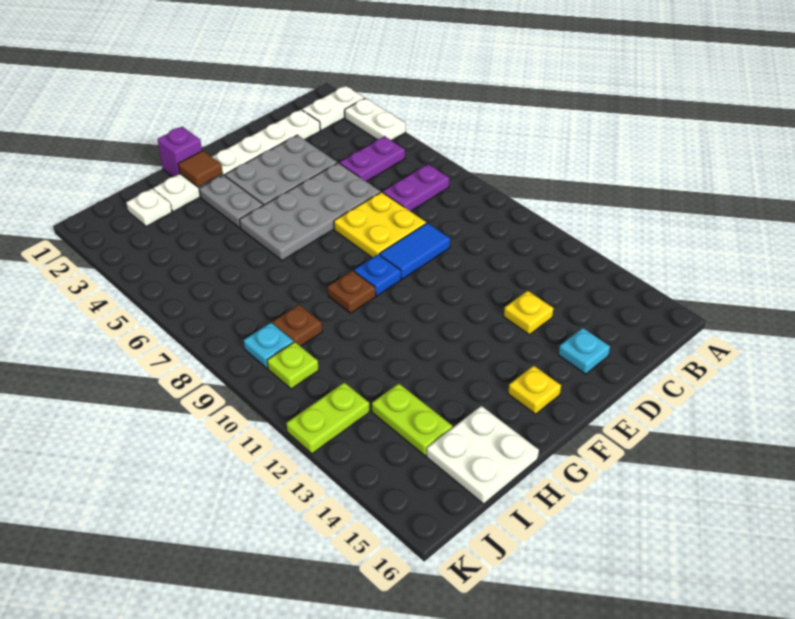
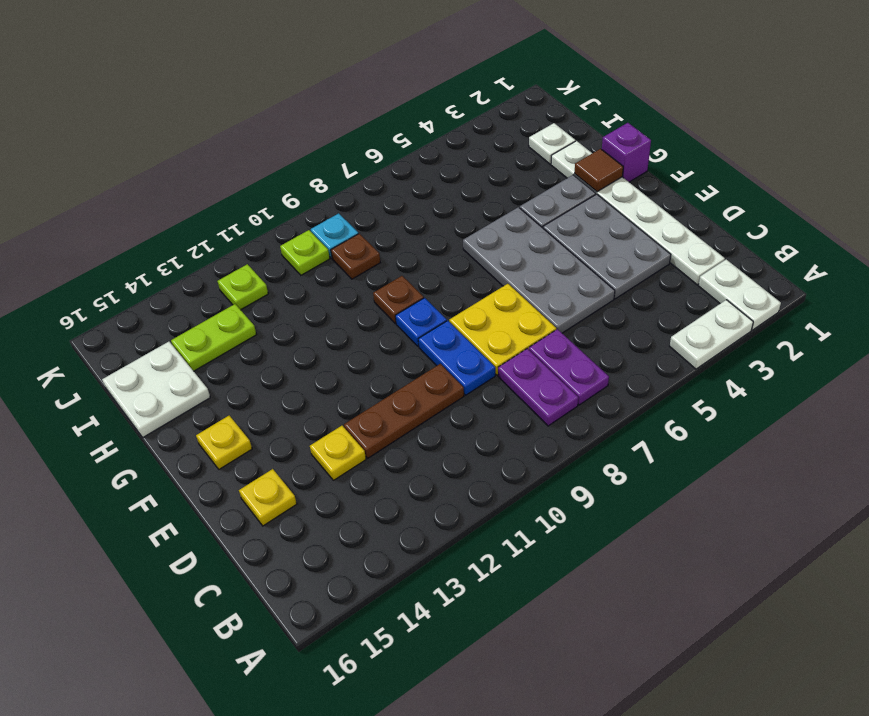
purple plate B5:C5 level 1 -> purple plate B8:C8 level 1
blue tile D9:E9 level 1 -> blue plate D9:E9 level 1
none -> brown plate D10:D12 level 1
cyan plate D15 level 1 -> yellow plate D15 level 1
lime plate J12:K12 level 1 -> lime plate J12 level 1

